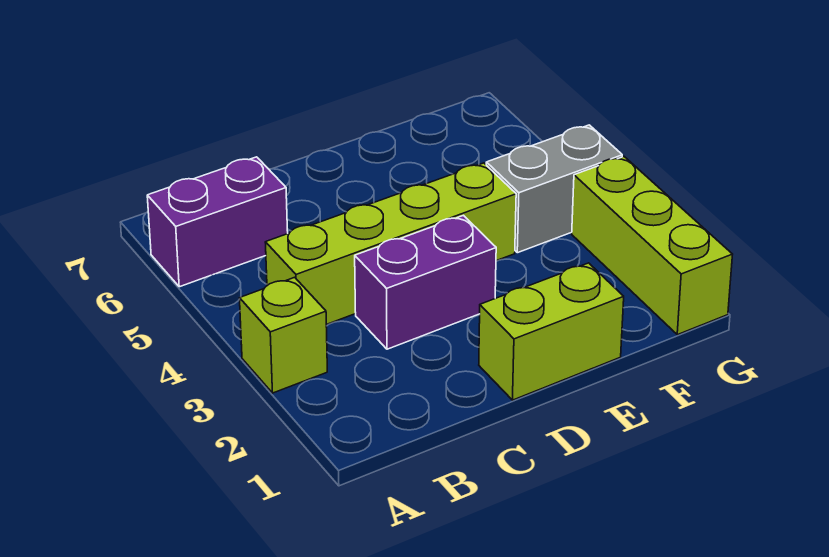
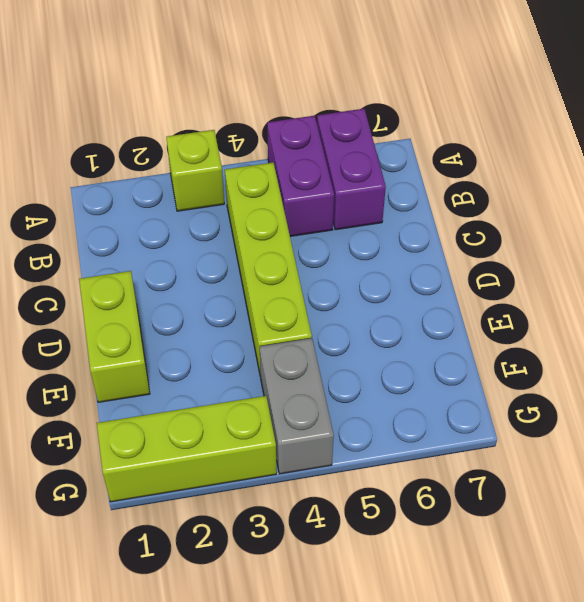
purple brick C3:D3 level 1 -> purple brick A5:B5 level 1

